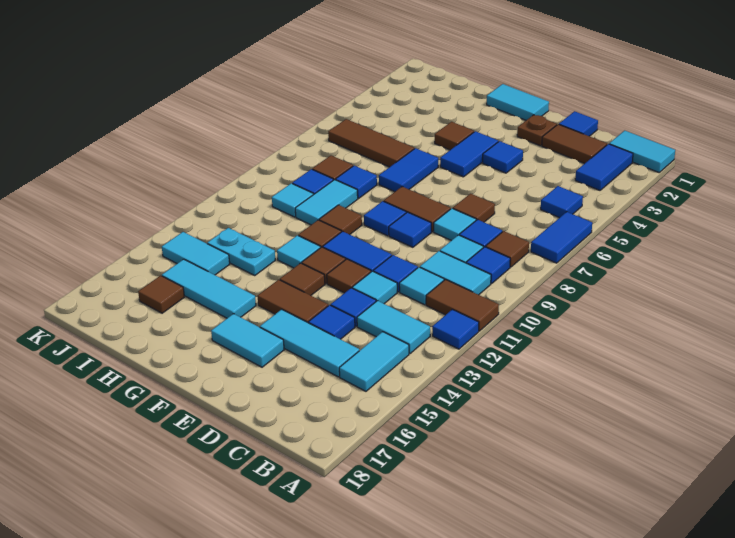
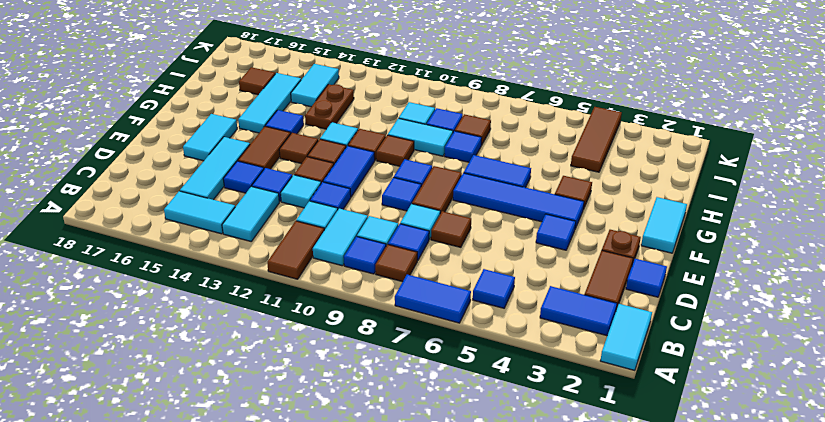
blue tile A12 level 1 -> blue tile G14 level 1
blue tile F4:F5 level 1 -> blue tile F4:F7 level 1
brown tile H6:J6 level 1 -> brown tile I4:K4 level 1
cyan plate H13:I13 level 1 -> brown plate H13:I13 level 1

